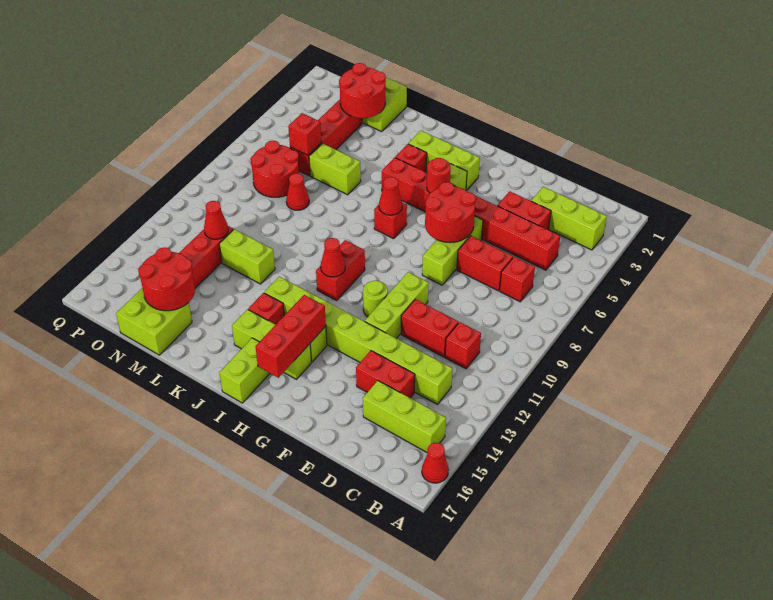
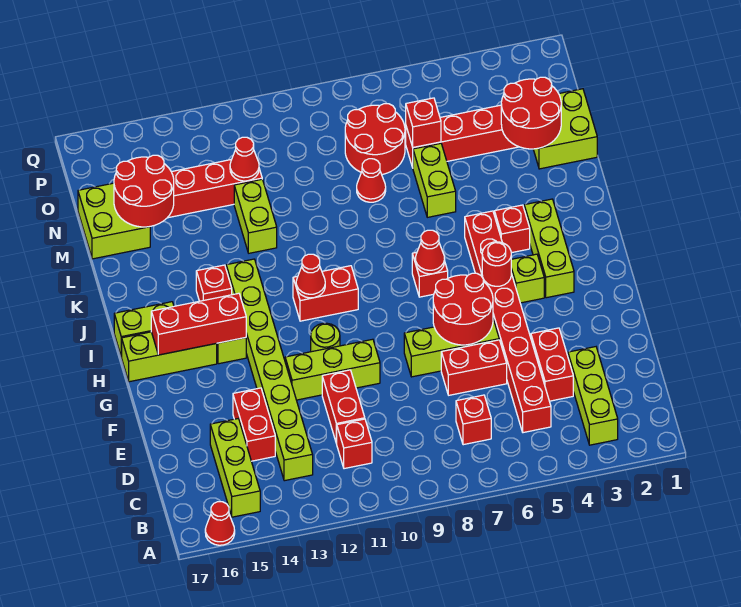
red brick D7:E7 level 1 -> red brick E6:E7 level 1
lime brick H15:J15 level 1 -> lime brick H15:H17 level 1

